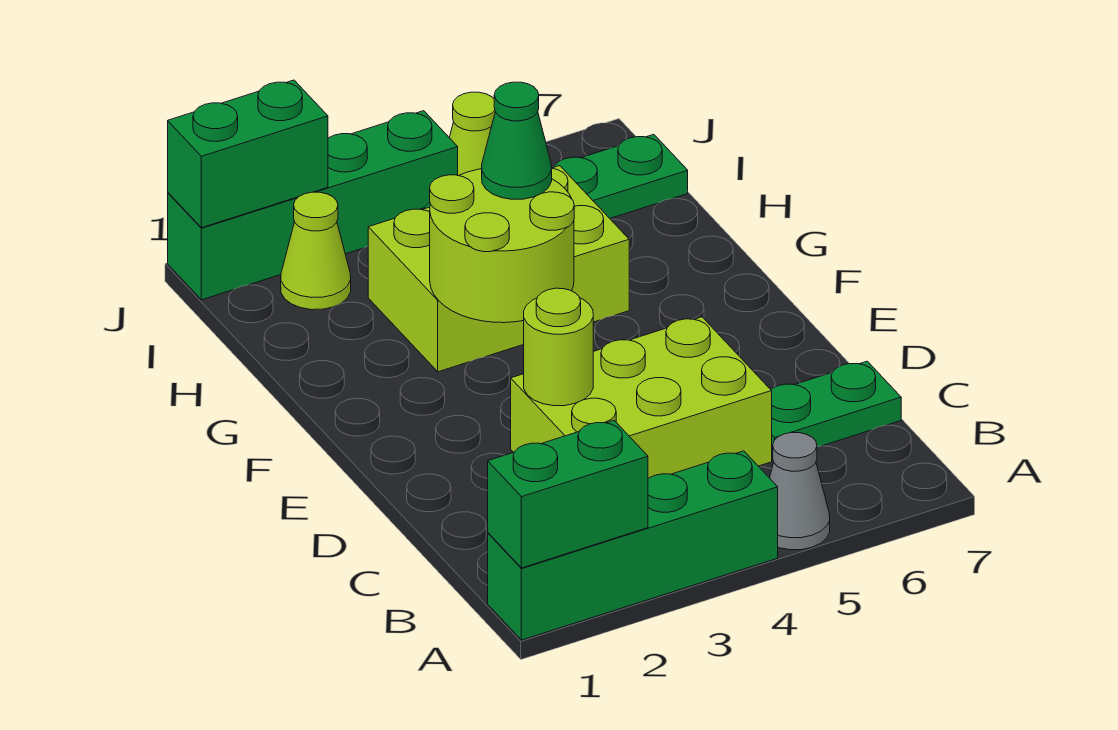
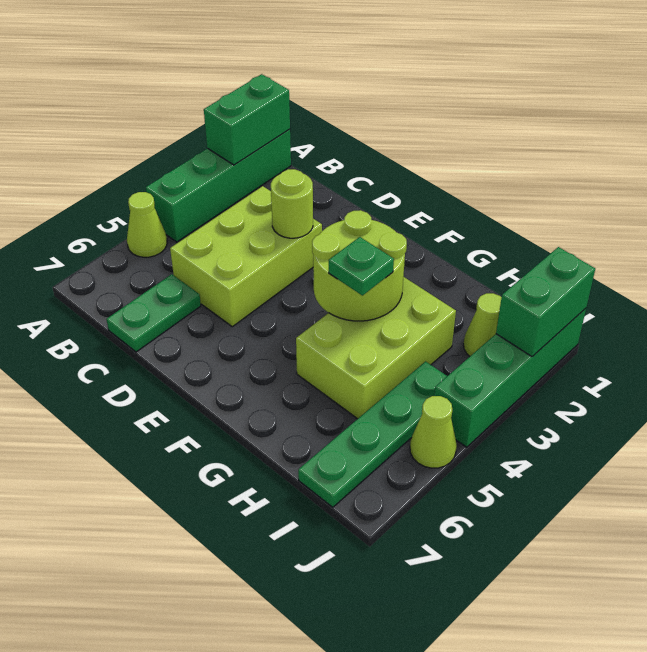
grey cone A5 level 1 -> lime cone A5 level 1
green cone G4 level 3 -> green plate G4 level 3

